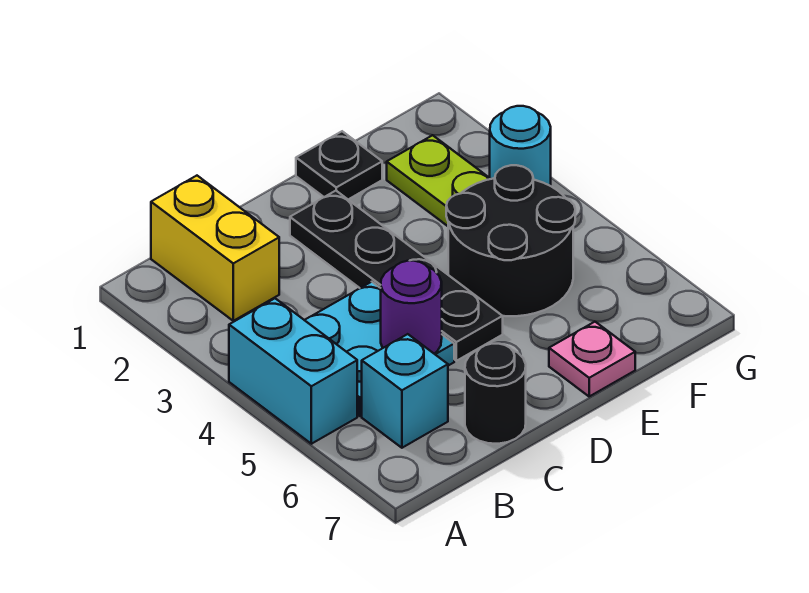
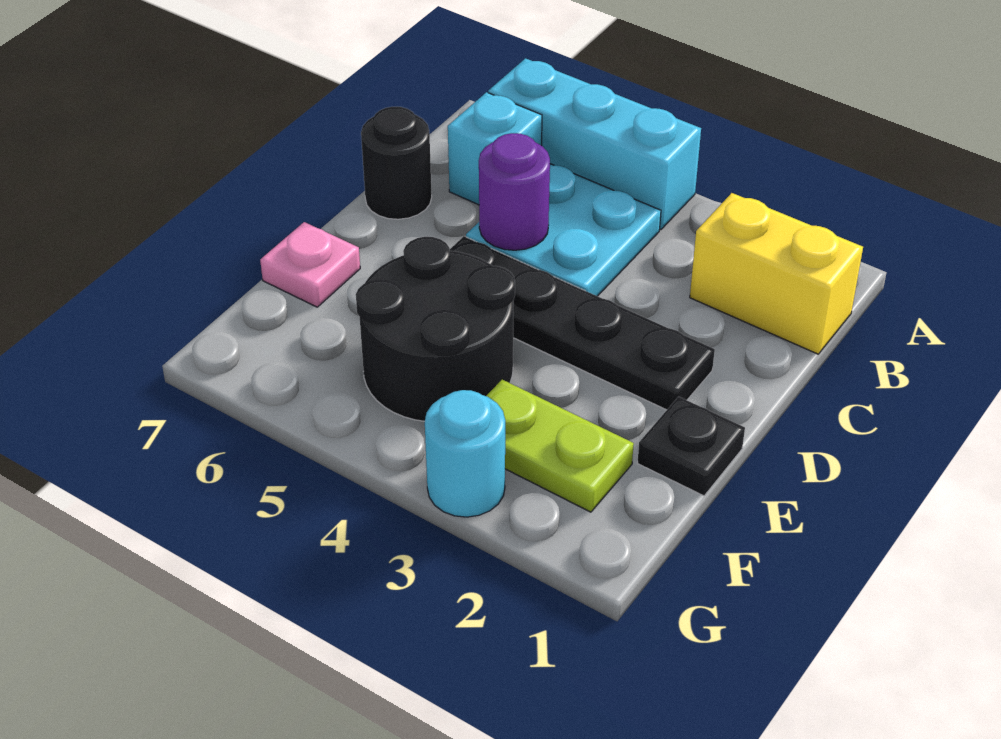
cyan brick A4:A5 level 1 -> cyan brick A4:A6 level 1

